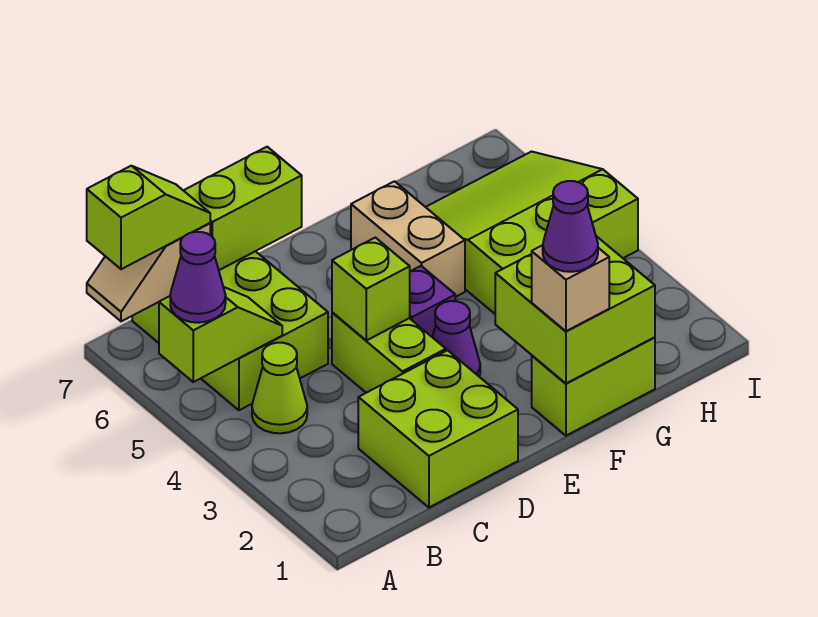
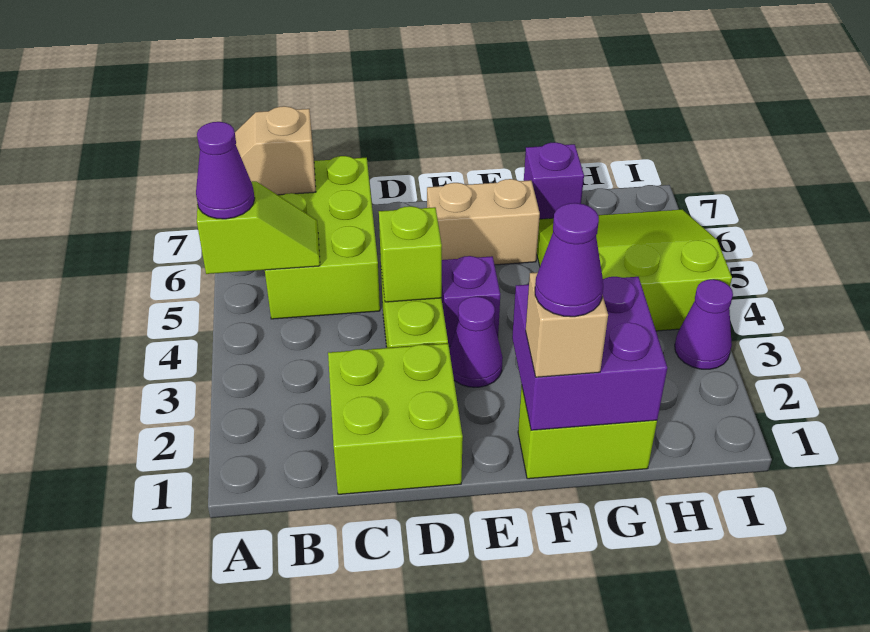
lime slope A7:B7 level 3 top A -> none
lime cone B4 level 1 -> none
lime brick C7:D7 level 2 -> none
lime brick F1:G2 level 2 -> purple brick F1:G2 level 2
tan brick F5:F6 level 1 -> tan brick E6:F6 level 1
none -> purple brick G7 level 1
none -> purple cone I3 level 1

